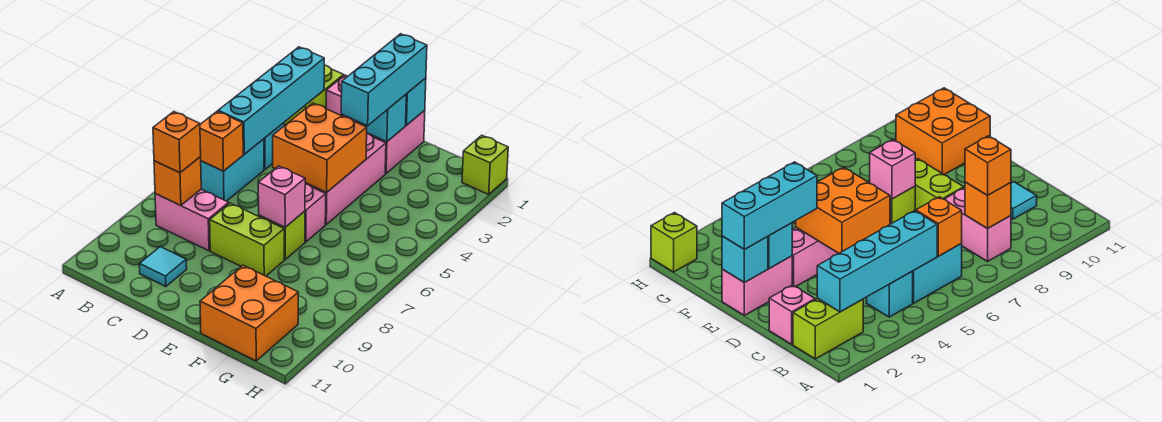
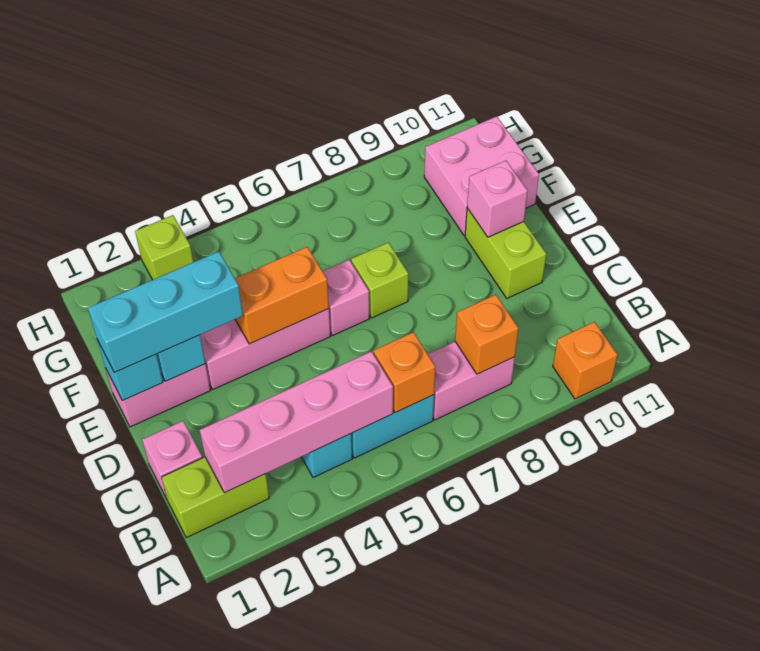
cyan brick B2:B5 level 2 -> pink brick B2:B5 level 2
pink brick B8:C8 level 1 -> pink brick B7:B8 level 1
orange brick B8 level 3 -> orange brick A10 level 1
cyan tile C10 level 1 -> none
orange brick D4:E5 level 2 -> orange brick E4:E5 level 2
lime brick D8:E8 level 1 -> lime brick D10:E10 level 1
pink brick E7 level 2 -> pink brick E10 level 2
orange brick F10:G11 level 1 -> pink brick F10:G11 level 1
lime brick H1 level 1 -> lime brick H3 level 1

